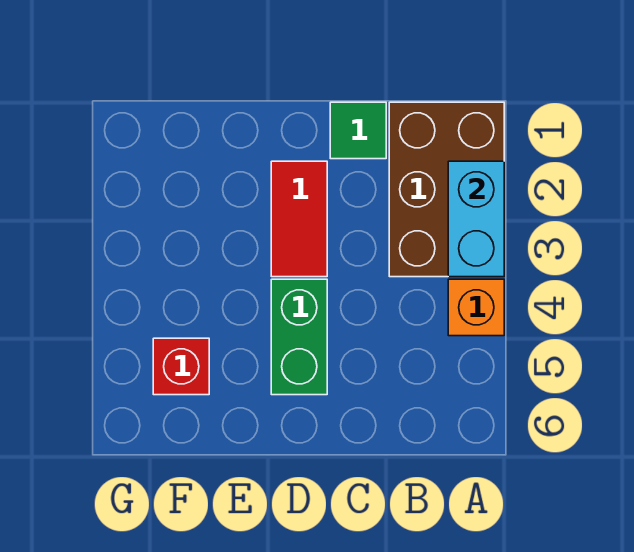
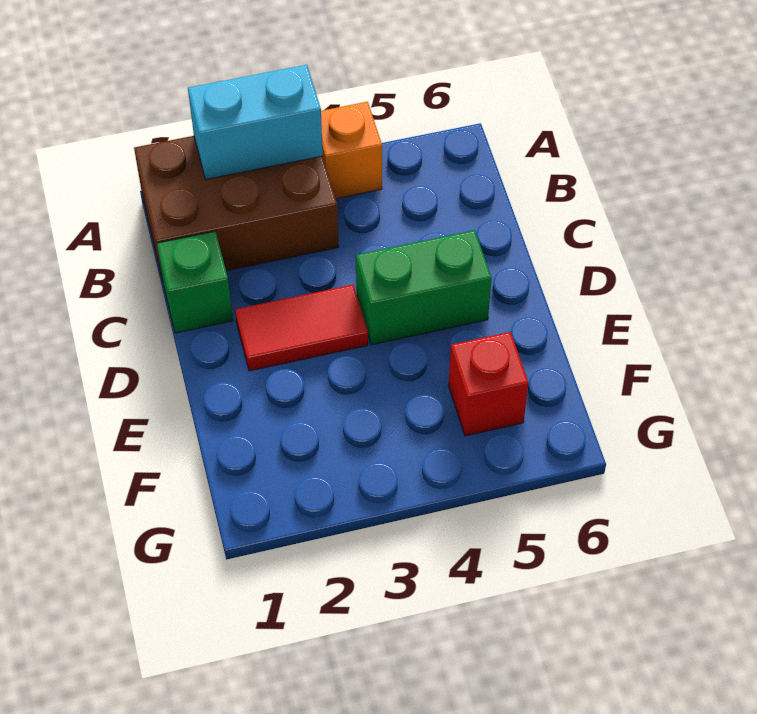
green tile C1 level 1 -> green brick C1 level 1

